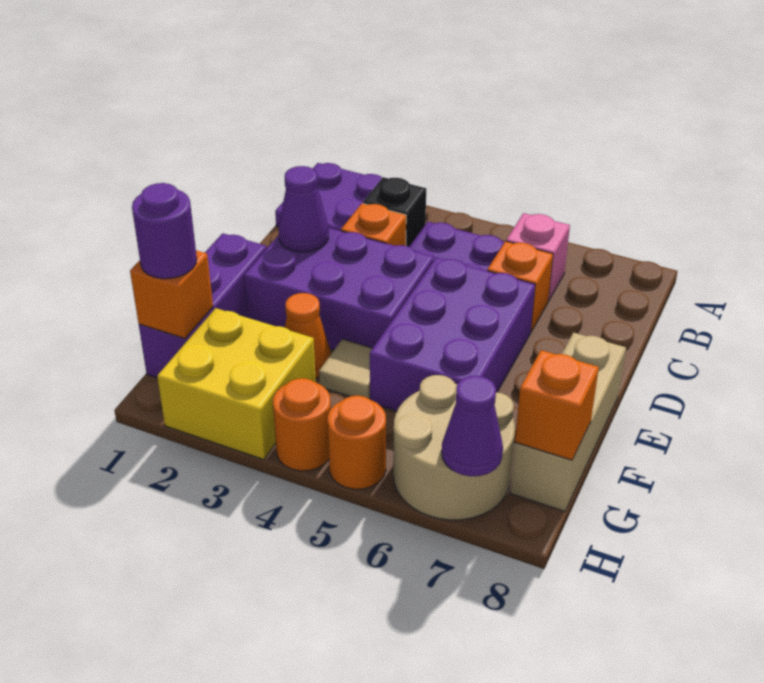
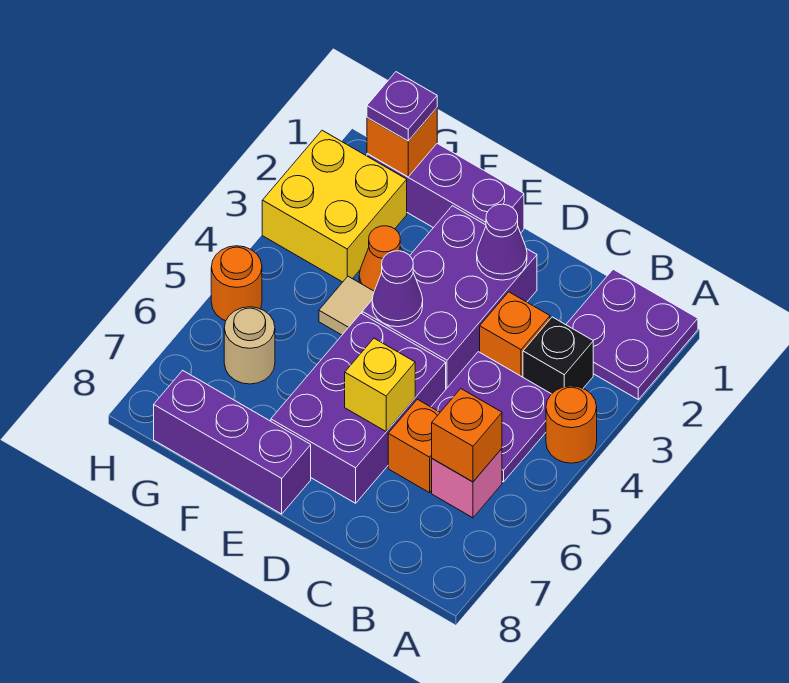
purple brick D5:F6 level 1 -> purple brick D5:E7 level 1
none -> yellow brick D6 level 2
tan brick E8:G8 level 1 -> purple brick E8:G8 level 1
purple round brick G1 level 3 -> purple plate G1 level 3
tan round brick G6:H7 level 1 -> tan round brick G6 level 1
orange brick G8 level 2 -> orange brick B6 level 2
orange round brick H4 level 1 -> orange round brick A4 level 1
purple cone H7 level 2 -> purple cone E4 level 2

